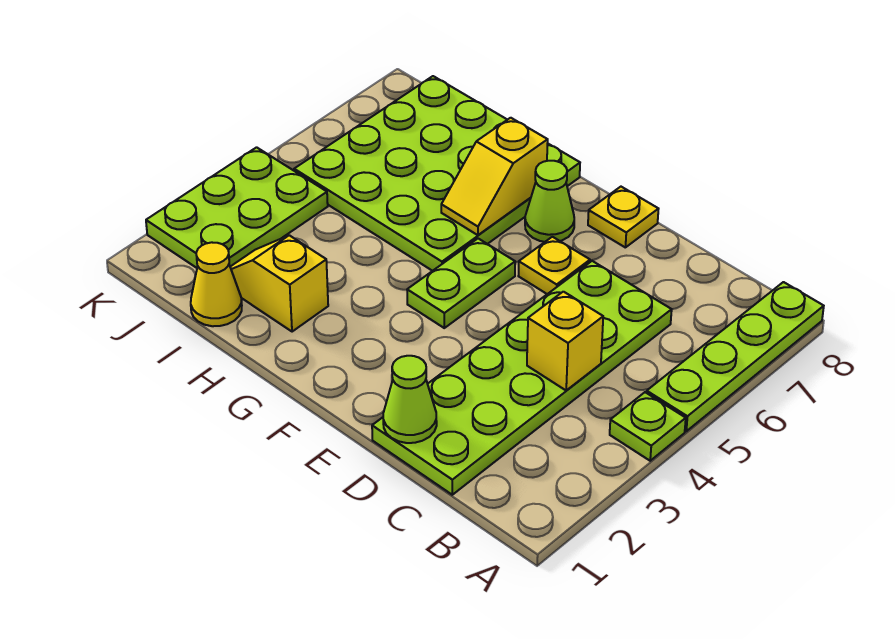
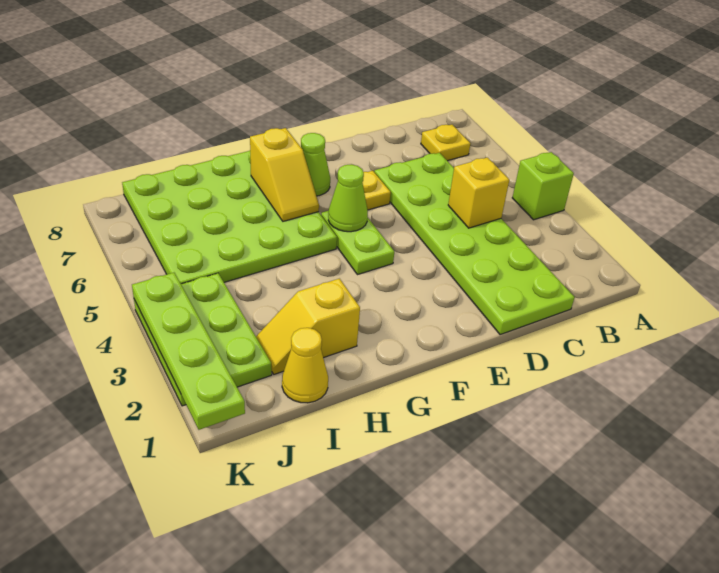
lime plate A4 level 1 -> lime brick A4 level 1
lime plate A5:A8 level 1 -> lime plate K1:K4 level 2
lime cone D1 level 2 -> lime cone F5 level 2
yellow plate E8 level 1 -> yellow plate B7 level 1

